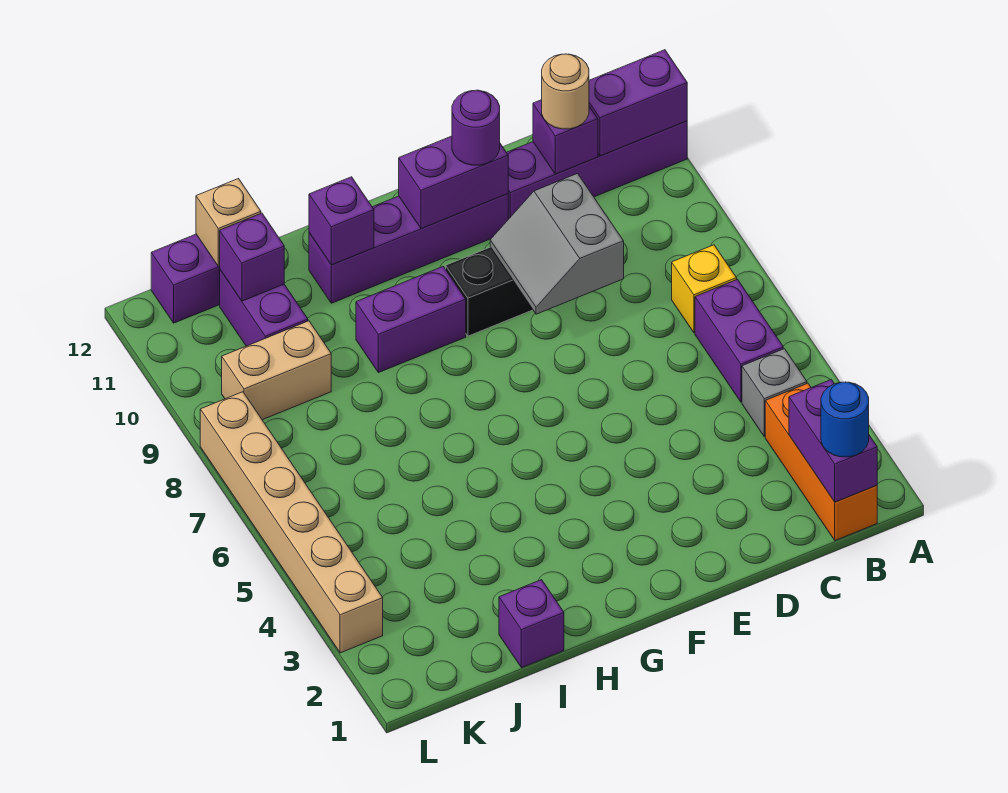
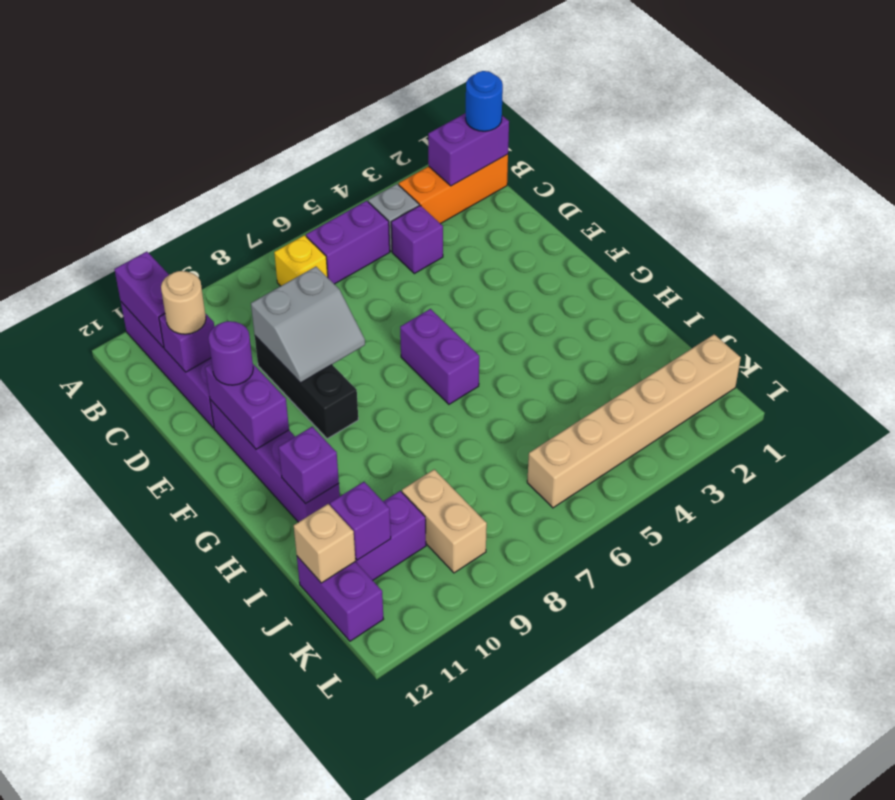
purple brick G9:H9 level 1 -> purple brick F6:G6 level 1
purple brick I1 level 1 -> purple brick C4 level 1
tan brick L3:L8 level 1 -> tan brick K1:K6 level 1

